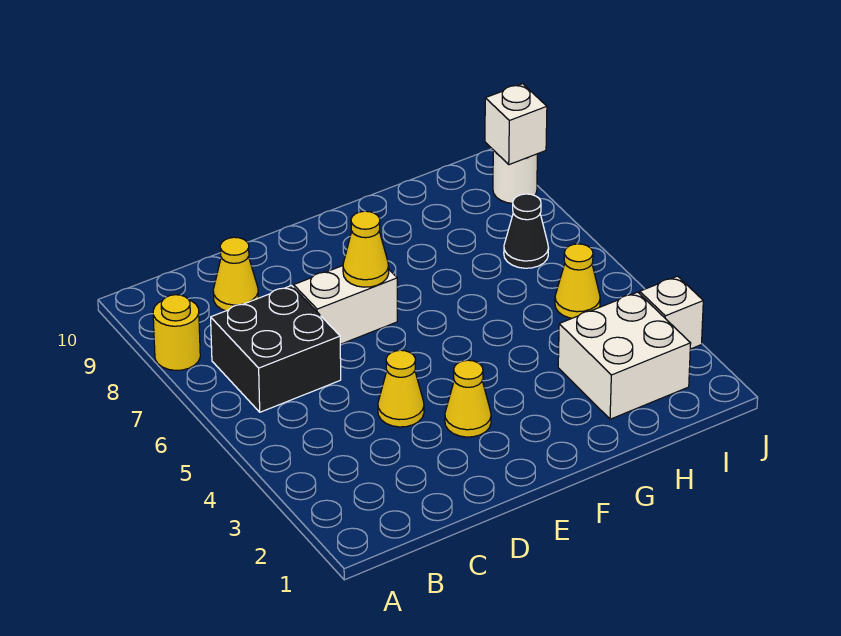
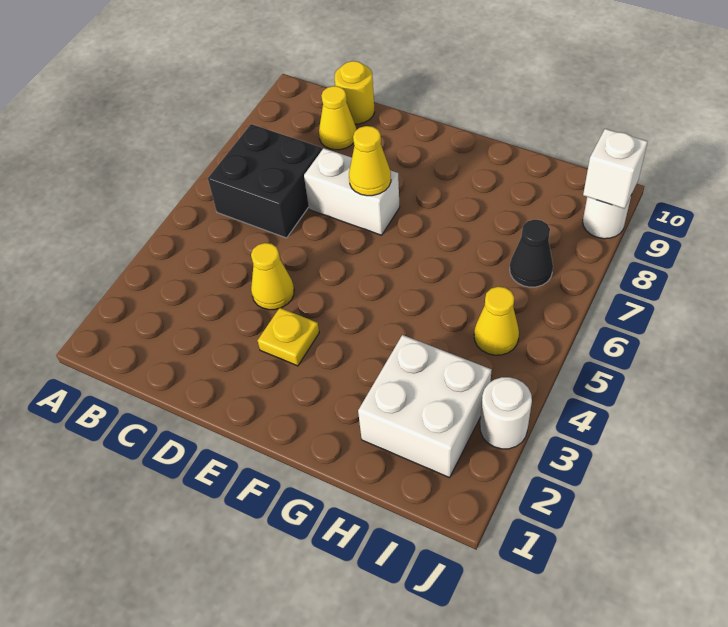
yellow round brick A8 level 1 -> yellow round brick C10 level 1
yellow cone E3 level 1 -> yellow plate E3 level 1
white brick J3 level 1 -> white round brick J3 level 1

